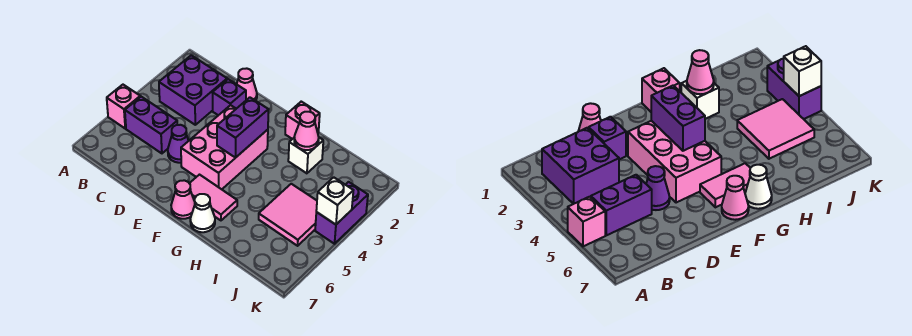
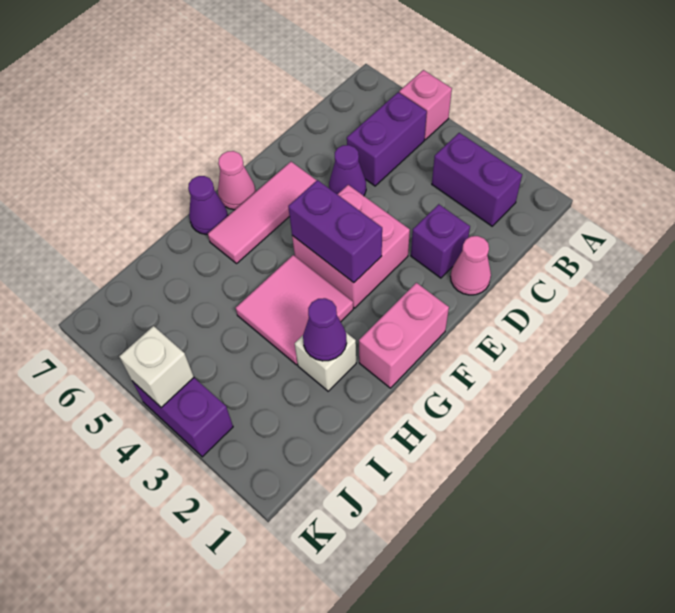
purple brick B2:C3 level 1 -> purple brick B2:B3 level 1
pink brick E3:F5 level 1 -> pink brick E3:F4 level 1
pink tile F6:G6 level 1 -> pink tile E6:G6 level 1
pink brick G1 level 1 -> pink brick F1:G1 level 1
white cone G7 level 1 -> purple cone G7 level 1
pink cone H2 level 2 -> purple cone H2 level 2
pink tile I4:J5 level 1 -> pink tile G3:H4 level 1

